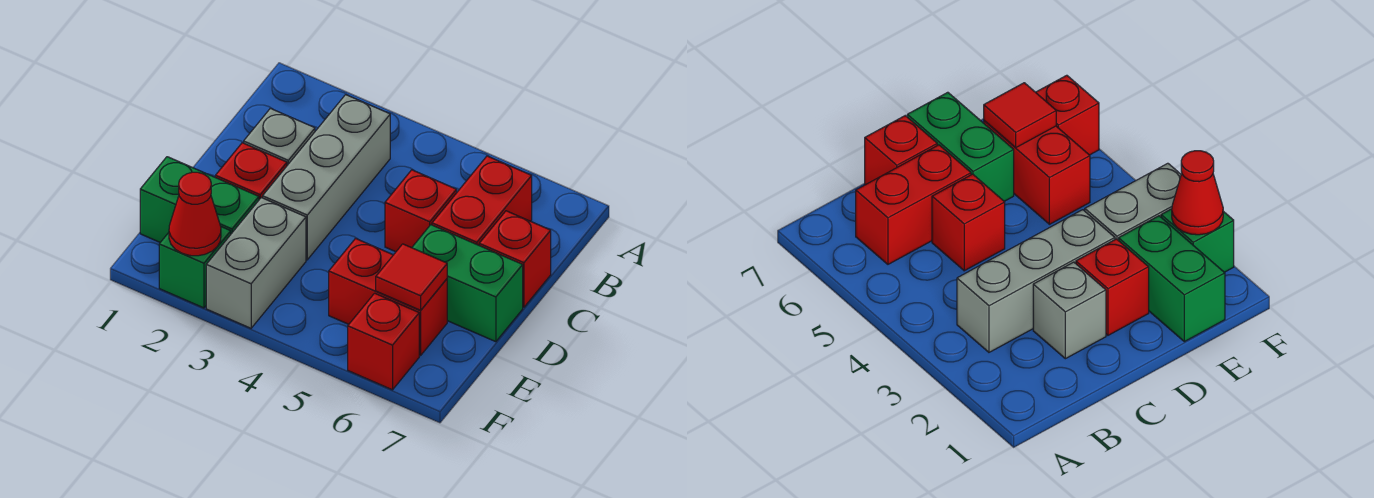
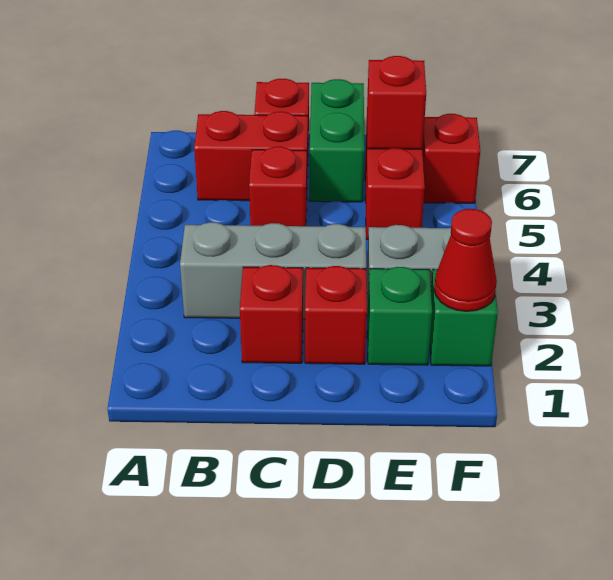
grey brick C2 level 1 -> red brick C2 level 1
green brick E1:E2 level 1 -> green brick E2 level 1
red tile E6 level 2 -> red brick E6 level 2

